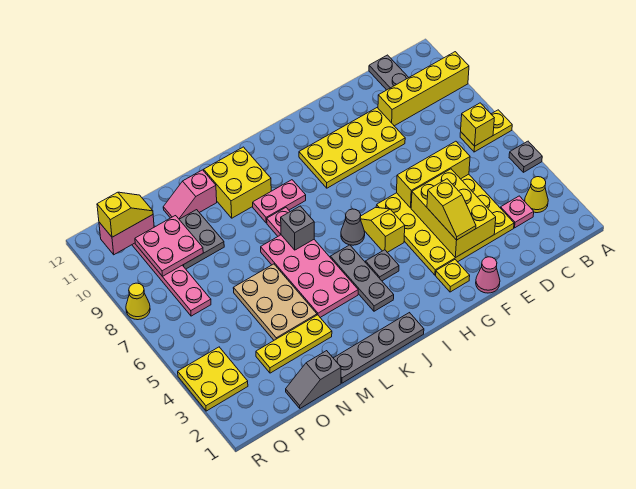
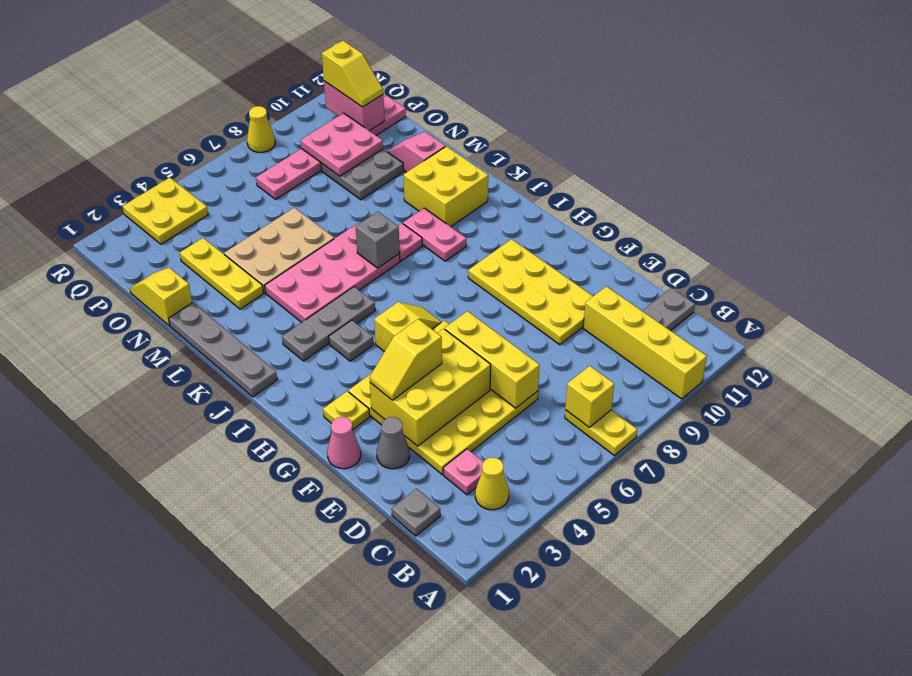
grey plate A5 level 1 -> grey plate C1 level 1
grey cone I6 level 1 -> grey cone E2 level 1
grey slope N1:O1 level 1 top N -> yellow slope N1:O1 level 1 top N

